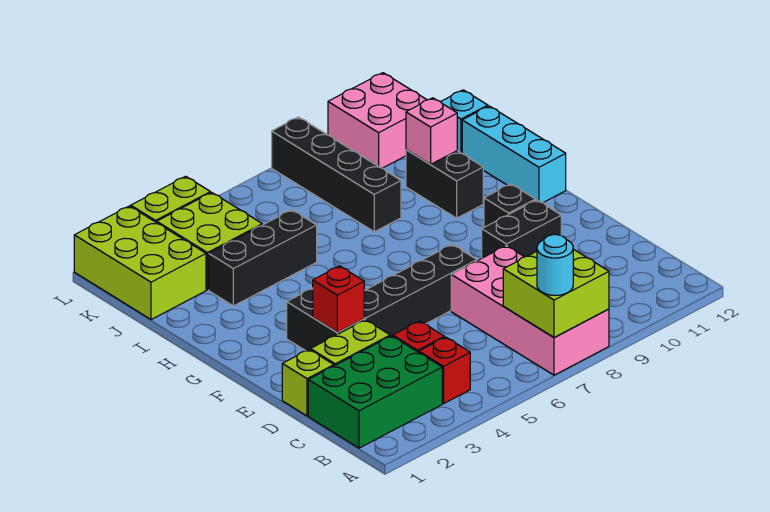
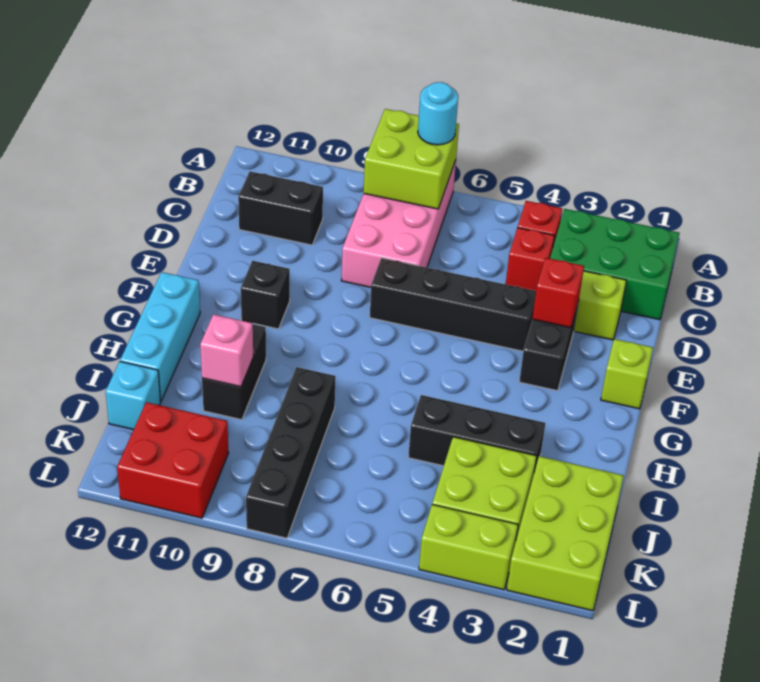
lime brick D1 level 1 -> lime brick F1 level 1
black brick E9:E10 level 1 -> black brick C10:C11 level 1
pink brick K10:L11 level 1 -> red brick K10:L11 level 1

